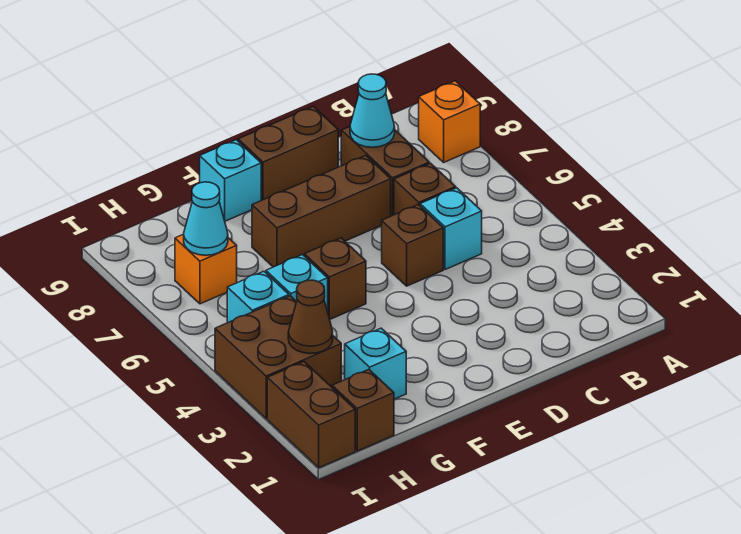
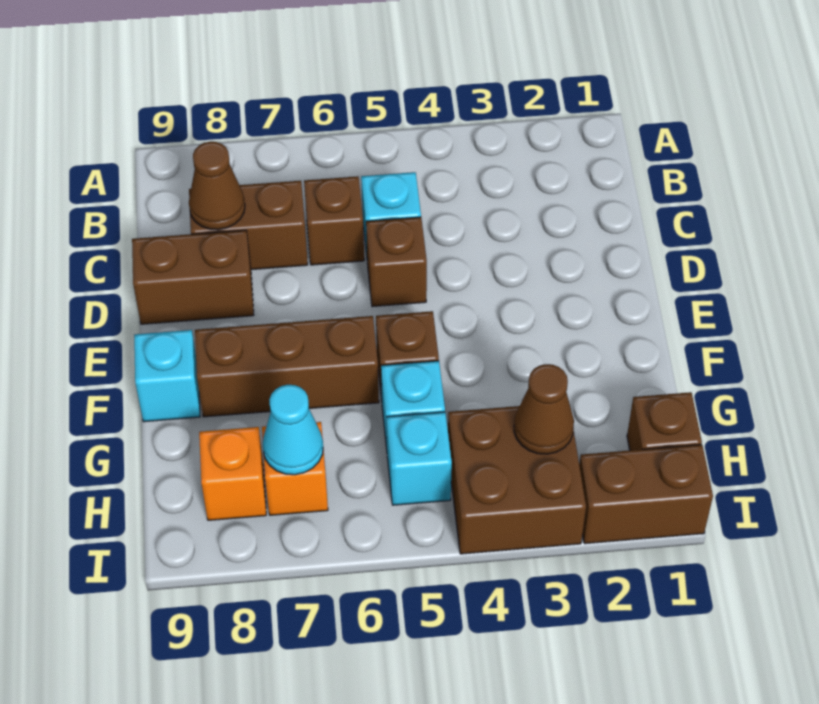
orange brick A8 level 1 -> orange brick H8 level 1
cyan cone C8 level 2 -> brown cone C8 level 2
brown brick D7:F7 level 1 -> brown brick F6:F8 level 1
brown brick D9:E9 level 1 -> brown brick D8:D9 level 1
cyan brick G2 level 1 -> none

